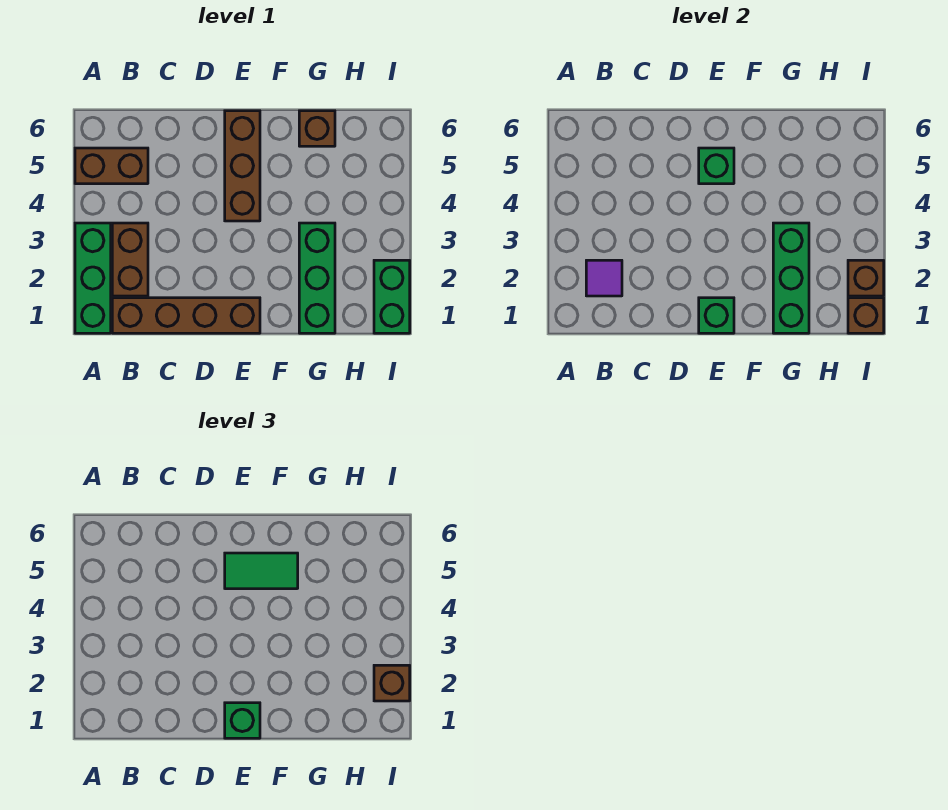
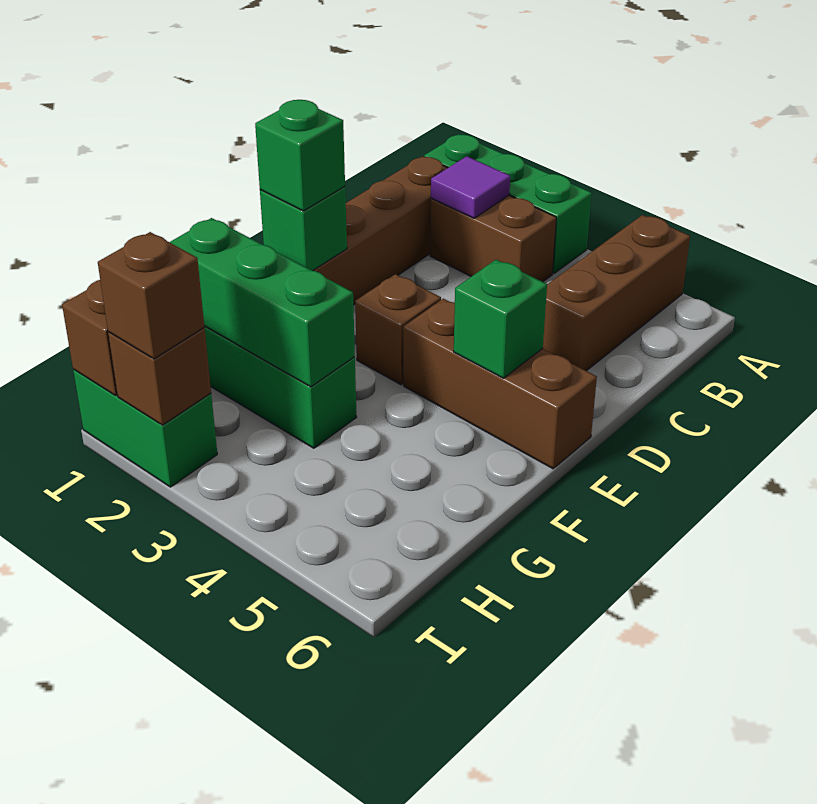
brown brick A5:B5 level 1 -> brown brick A5:C5 level 1
green tile E5:F5 level 3 -> none
brown brick G6 level 1 -> brown brick E3 level 1

